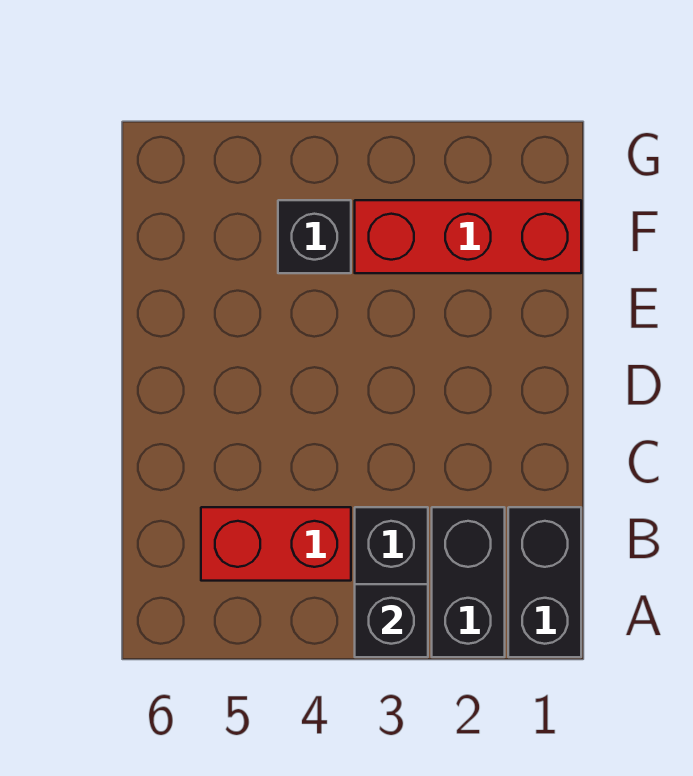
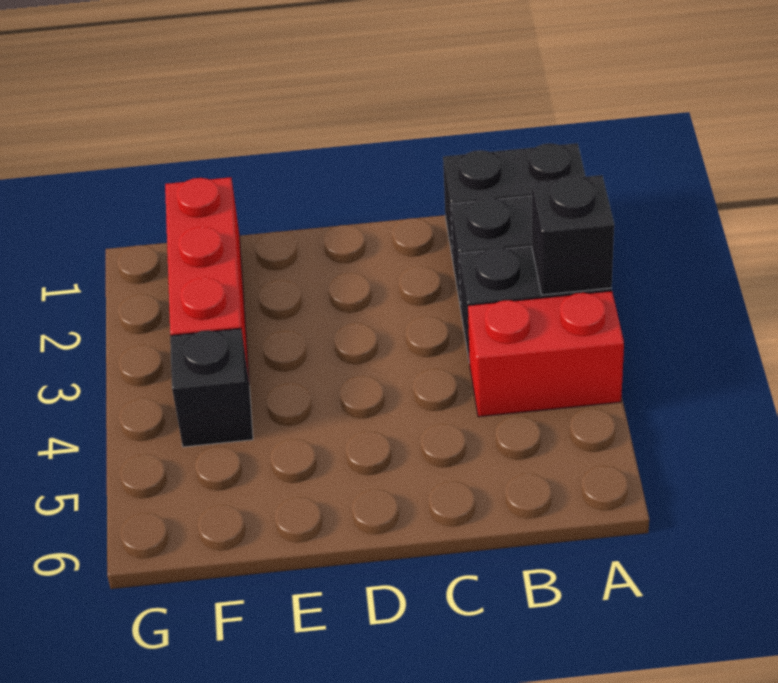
red brick B4:B5 level 1 -> red brick A4:B4 level 1

